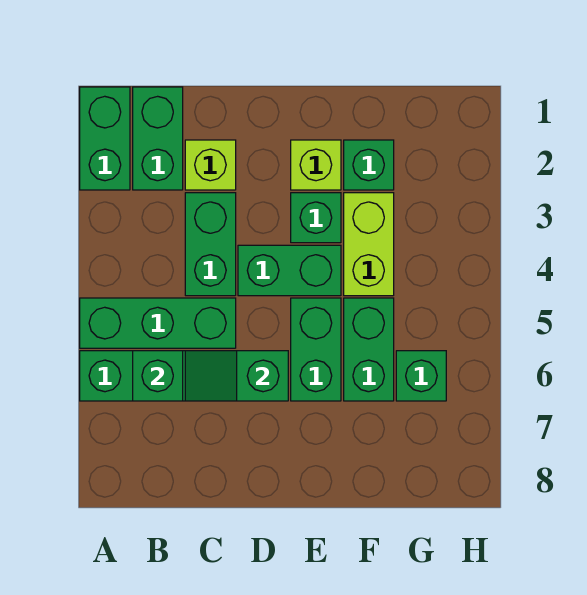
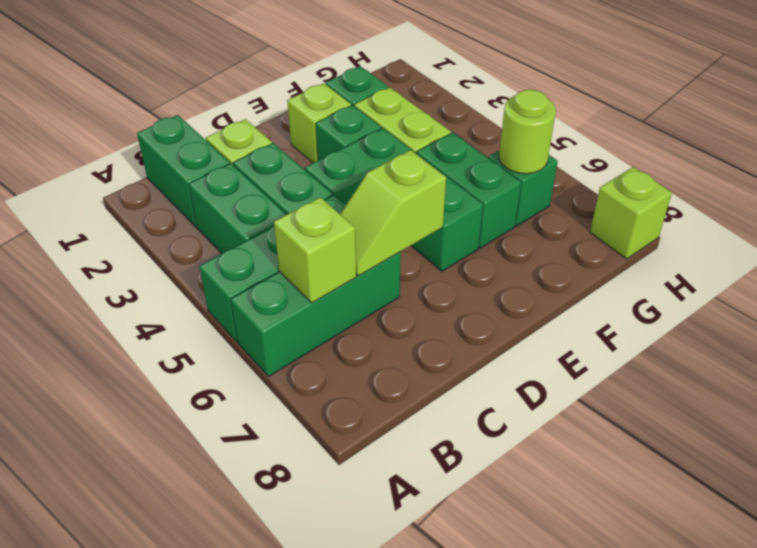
green brick A1:A2 level 1 -> green brick B3:B4 level 1
green brick B6 level 2 -> lime brick B6 level 2
green slope C6:D6 level 2 top D -> lime slope C6:D6 level 2 top D
none -> lime round brick G6 level 2
none -> lime brick H8 level 1

